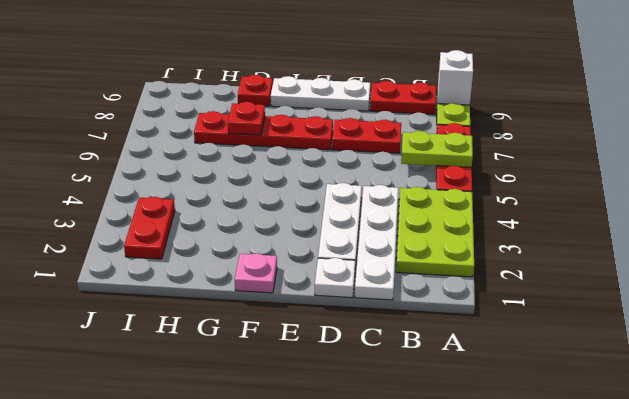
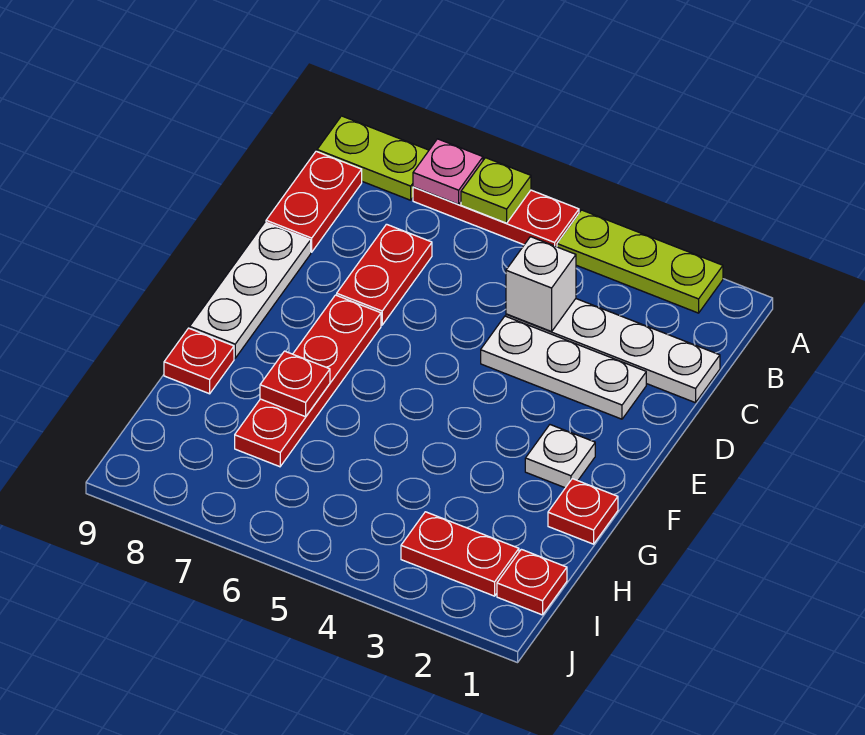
lime plate A2:B4 level 1 -> lime plate A2:A4 level 1
lime plate A6:B6 level 2 -> lime plate A6 level 2
white brick A9 level 2 -> white brick C4 level 2
white plate D1 level 1 -> white plate F2 level 1
pink plate F1 level 1 -> pink plate A7 level 2
none -> red plate G1 level 1
none -> red plate I1 level 1

